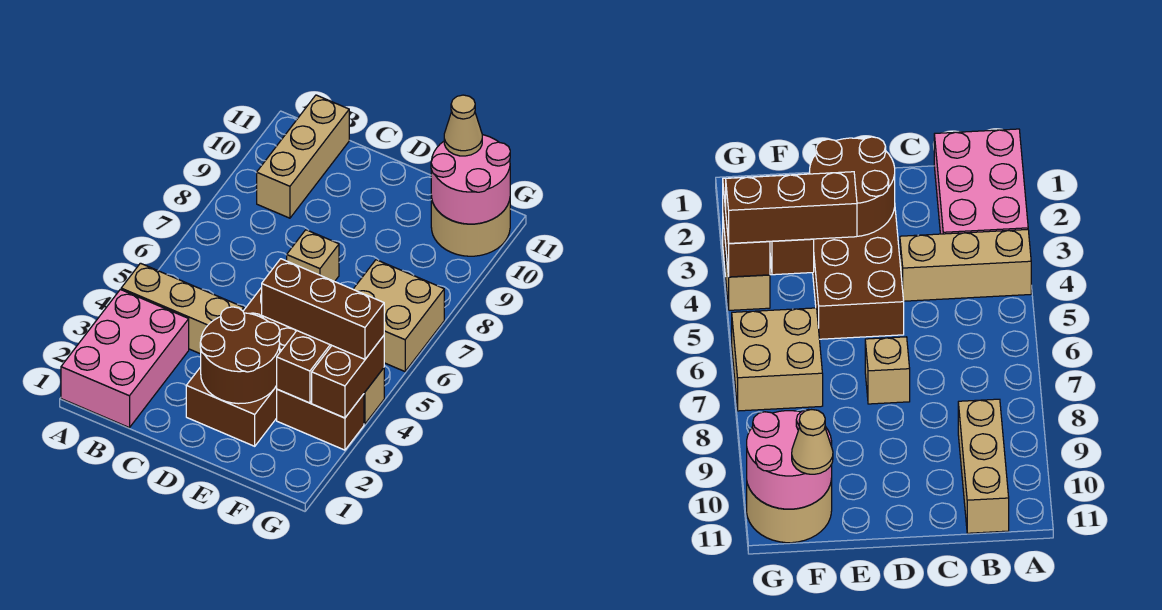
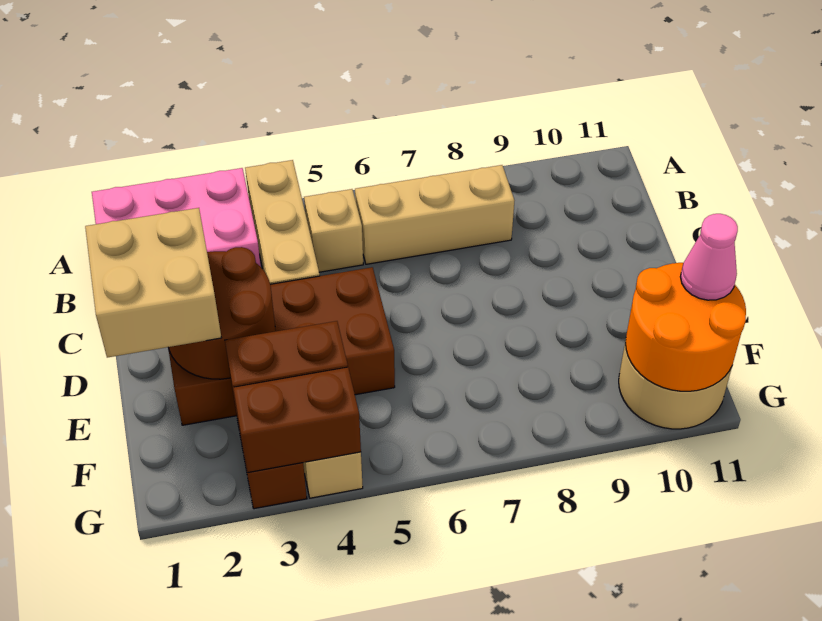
tan brick B9:B11 level 1 -> tan brick B6:B8 level 1
tan brick D7 level 1 -> tan brick B5 level 1
brown brick E4:G4 level 3 -> none
tan brick F6:G7 level 1 -> tan brick D1:E2 level 3
pink round brick F10:G11 level 2 -> orange round brick F10:G11 level 2
tan cone F11 level 3 -> pink cone F11 level 3

